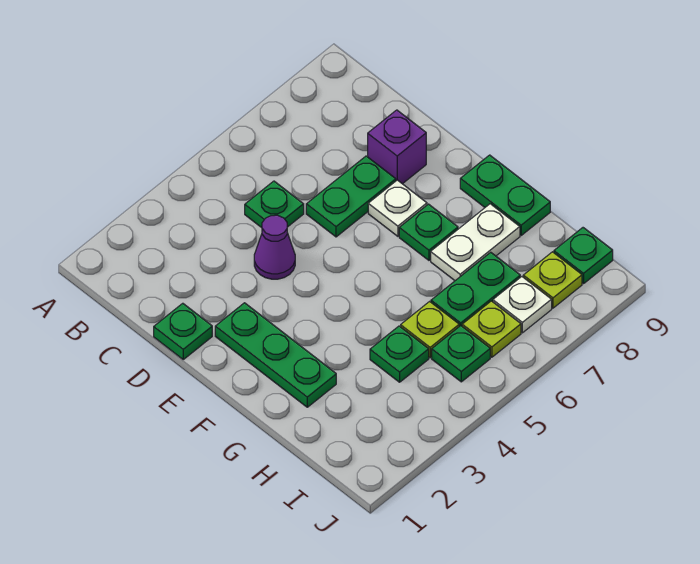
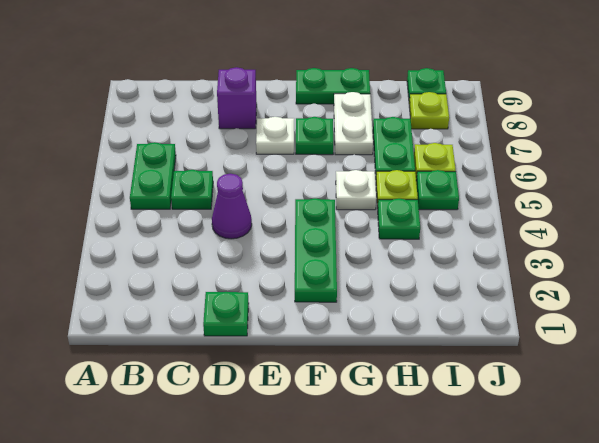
green plate D6:D7 level 1 -> green plate B5:B6 level 1
green plate E2:G2 level 1 -> green plate F2:F4 level 1
white plate I7 level 1 -> white plate G5 level 1

